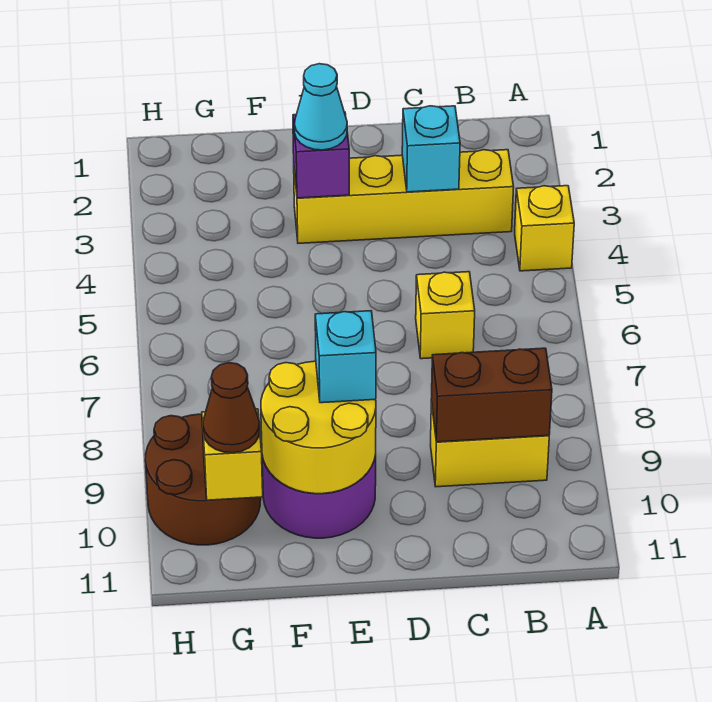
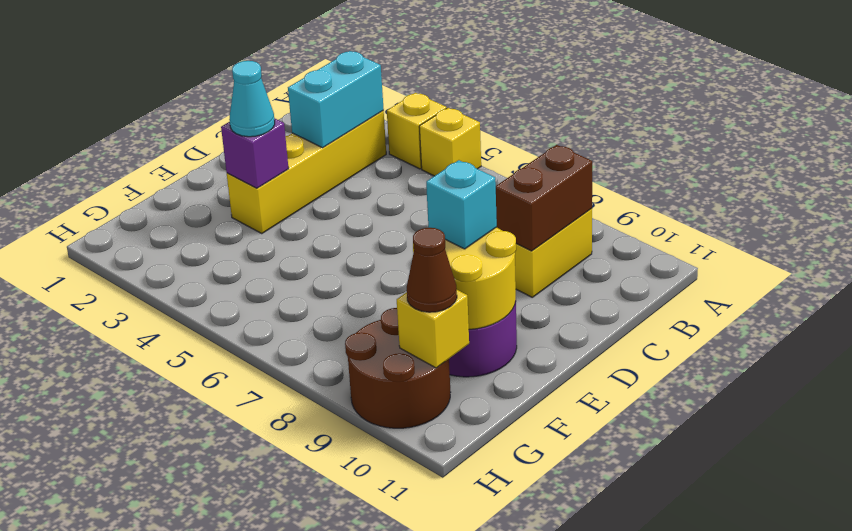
cyan brick C3 level 2 -> cyan brick B3:C3 level 2
yellow brick C6 level 1 -> yellow brick A5 level 1

